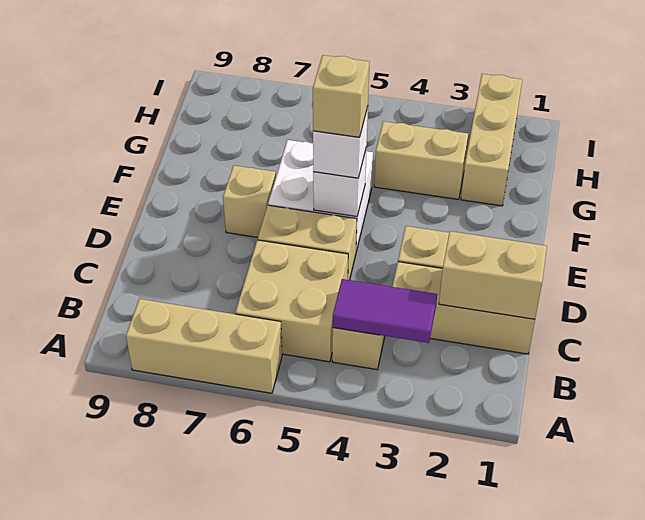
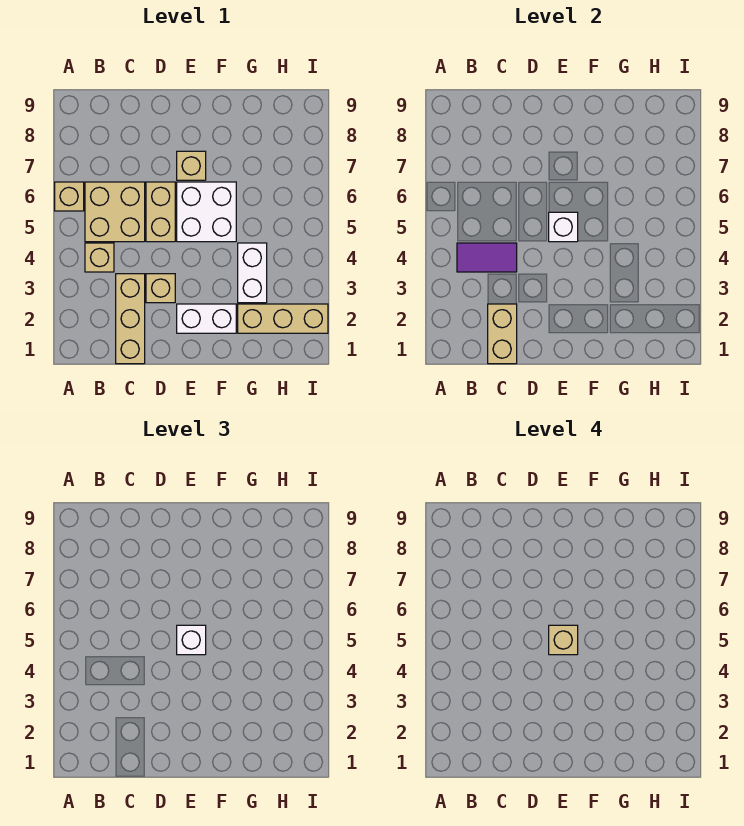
tan brick A6:A8 level 1 -> tan brick A6 level 1
purple tile B3:B4 level 2 -> purple tile B4:C4 level 2
none -> white brick E2:F2 level 1
tan brick G3:G4 level 1 -> white brick G3:G4 level 1

